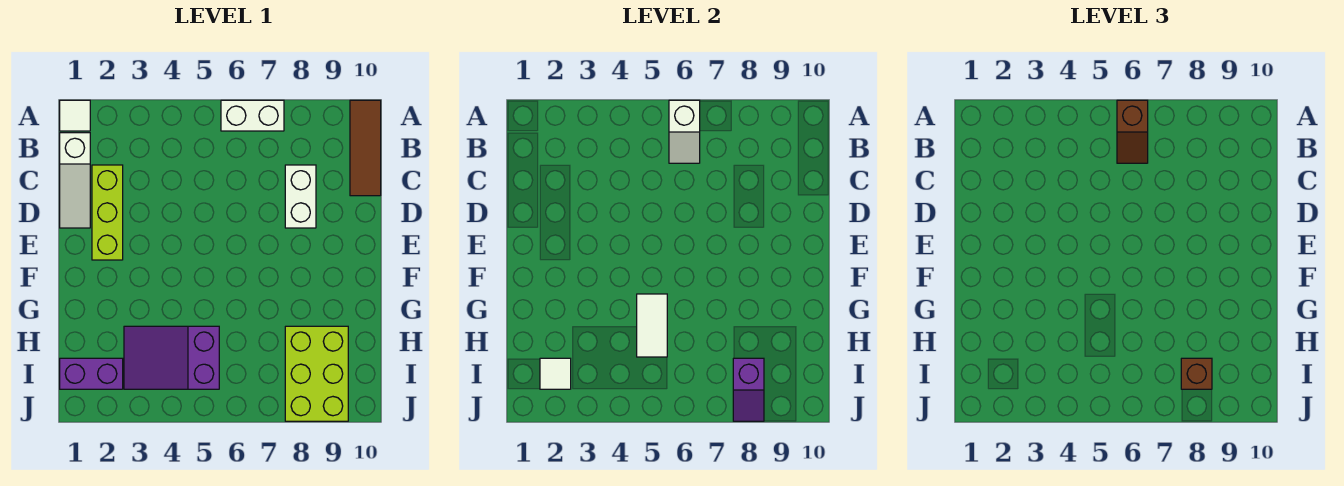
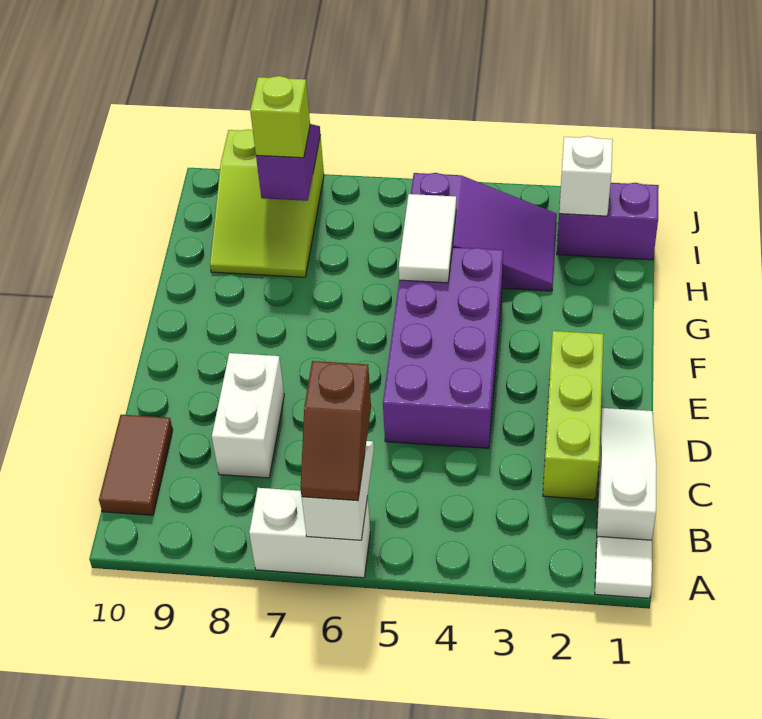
brown slope A6:B6 level 3 top A -> brown slope A6:B6 level 3 top B
brown tile A10:C10 level 1 -> brown tile B10:C10 level 1
none -> purple brick D4:G5 level 1
lime brick H8:J9 level 1 -> lime slope H8:J9 level 1 top J
white tile I2 level 2 -> white brick I2 level 2
brown brick I8 level 3 -> lime brick I8 level 3

